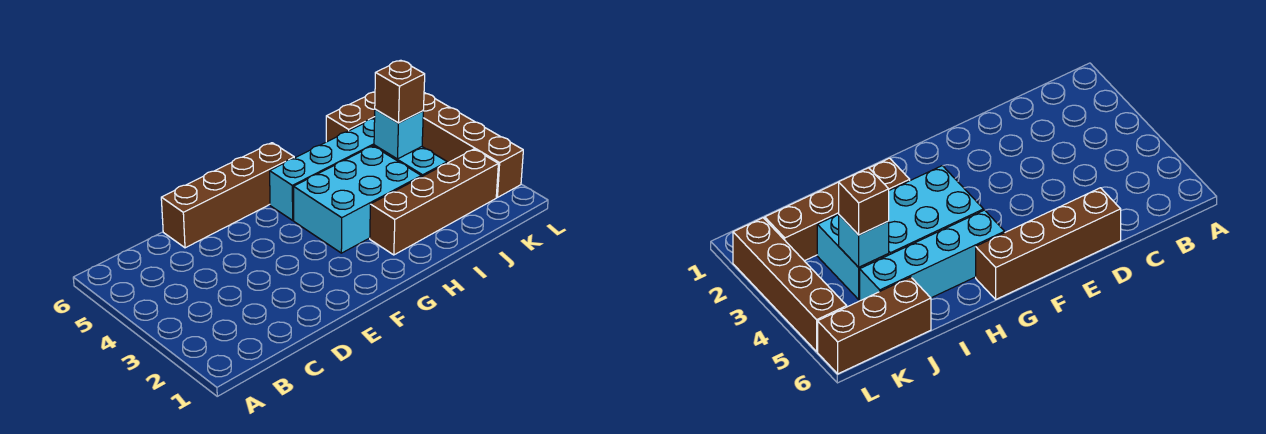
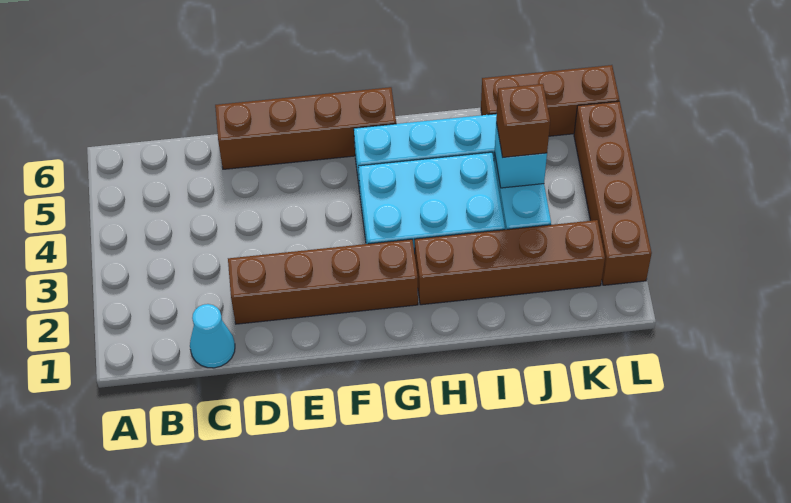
none -> cyan cone C1 level 1
none -> brown brick D2:G2 level 1

